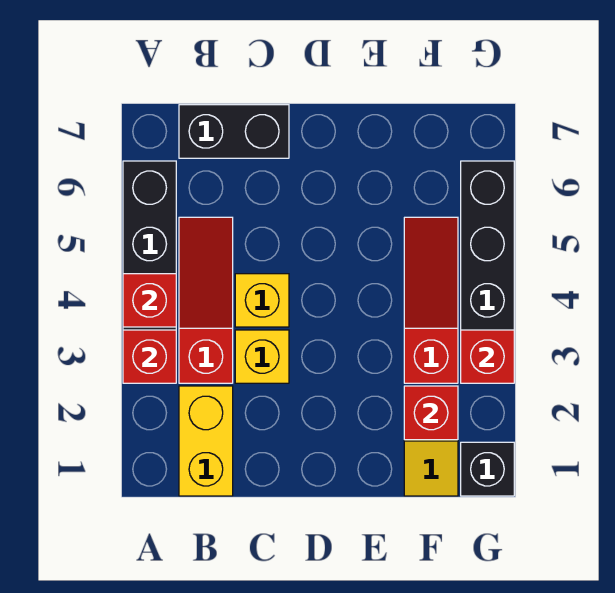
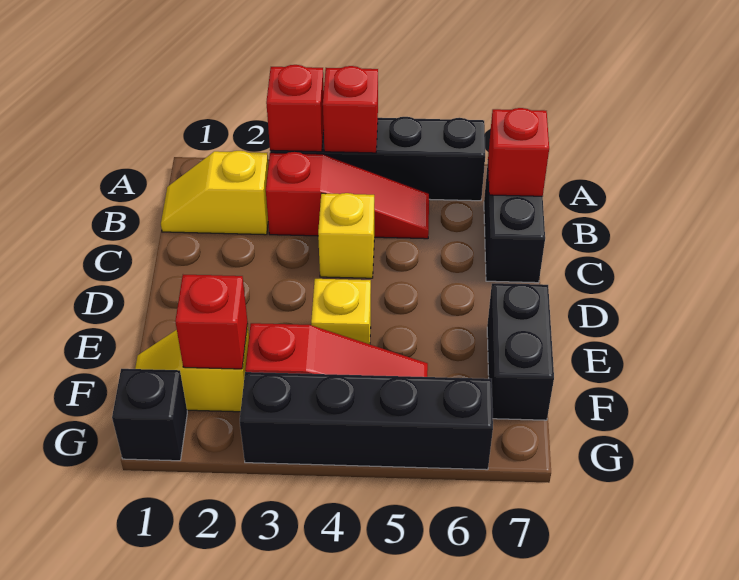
yellow brick B1:B2 level 1 -> yellow slope B1:B2 level 1 top 2
yellow brick C3 level 1 -> yellow brick E4 level 1
none -> black brick E7:F7 level 1
red brick G3 level 2 -> red brick B7 level 2

